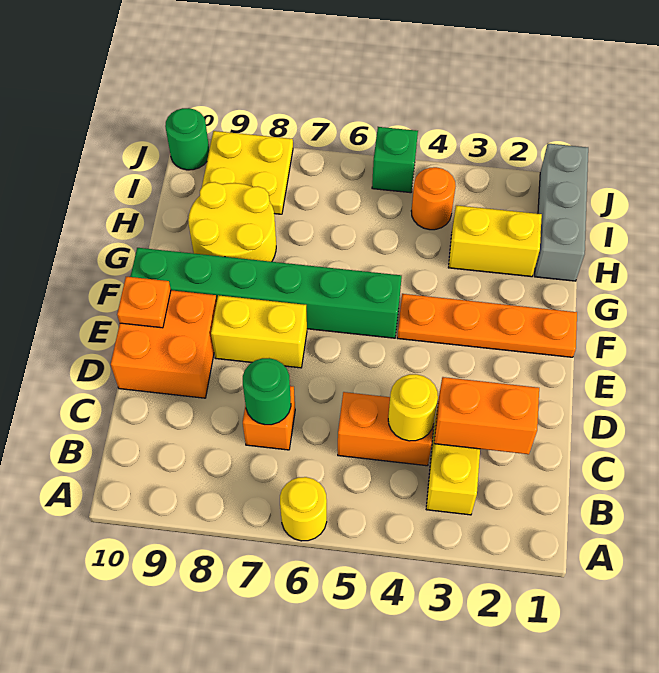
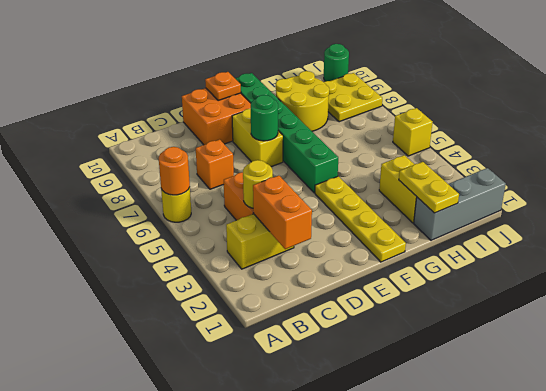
green round brick C7 level 2 -> green round brick E7 level 2
orange plate F1:F4 level 1 -> yellow plate F1:F4 level 1
none -> yellow plate H1:H2 level 2
orange round brick I4 level 1 -> orange round brick A6 level 2
green brick J5 level 1 -> yellow brick J5 level 1

